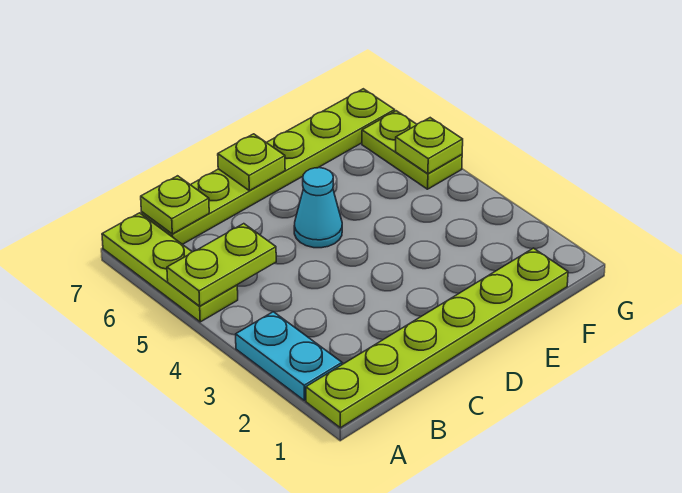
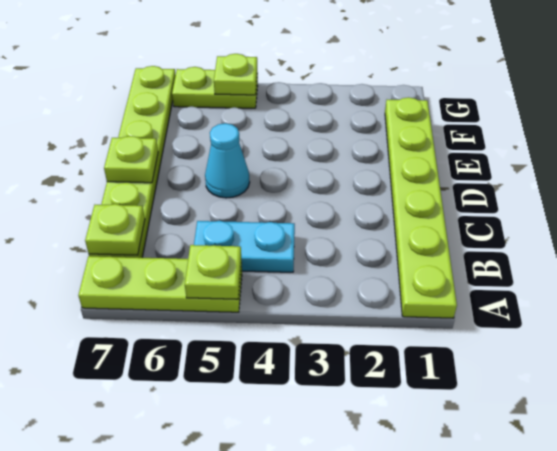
cyan plate A2:A3 level 1 -> cyan plate B4:B5 level 1
lime plate A5:B5 level 2 -> lime plate A5 level 2

